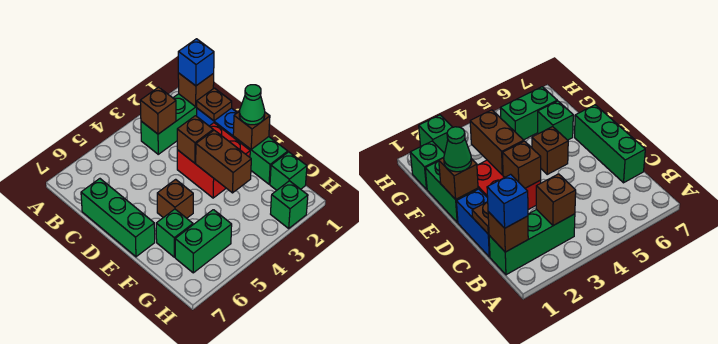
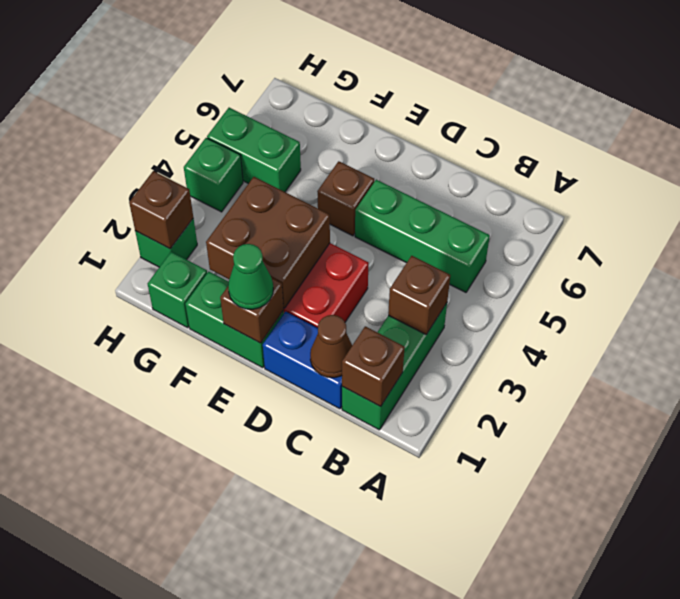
blue brick B1 level 3 -> none
brown plate C1 level 2 -> brown cone C1 level 2
green brick C7:E7 level 1 -> green brick B5:D5 level 1
brown brick D3 level 2 -> brown brick H2 level 2
brown brick E3:F3 level 2 -> brown brick E2:F3 level 2
green brick F6 level 1 -> green brick H4 level 1
green brick G5:G6 level 1 -> green brick G5:H5 level 1

